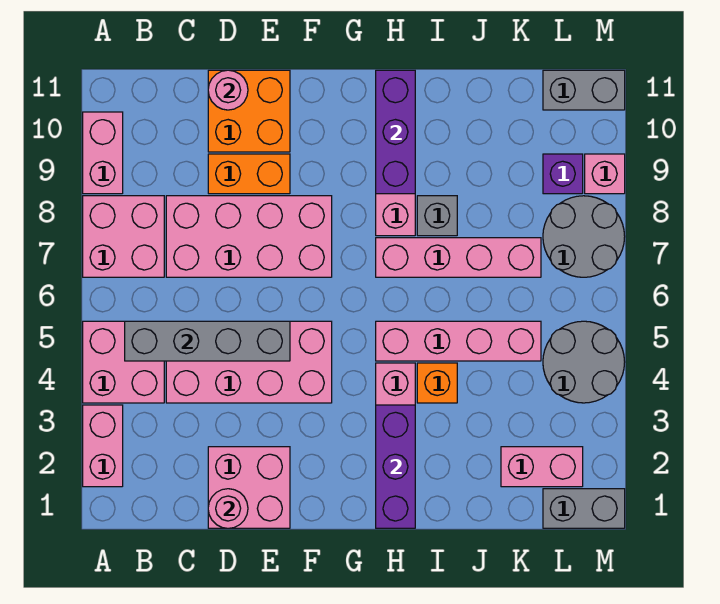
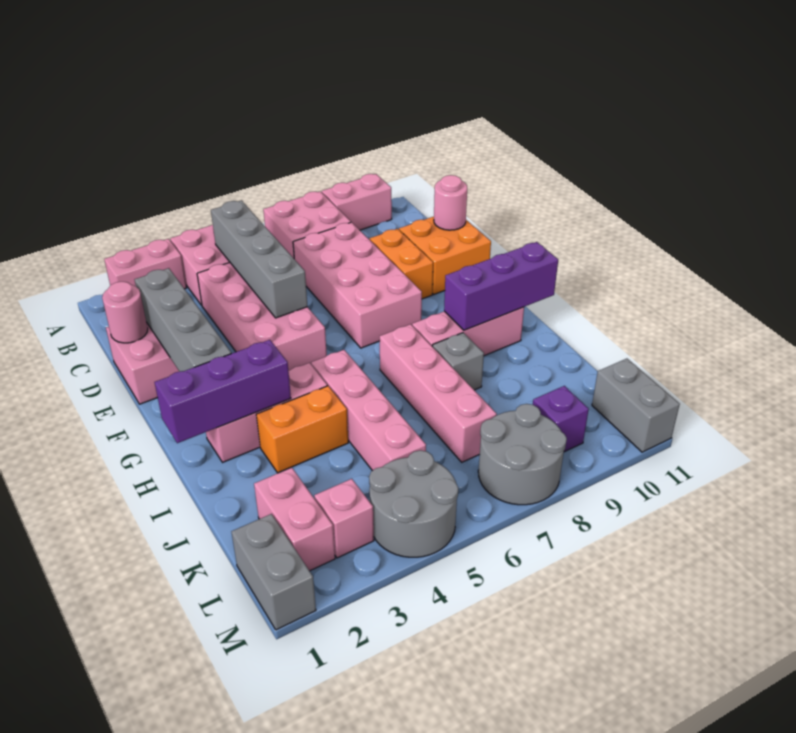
none -> grey brick D2:G2 level 2
orange brick I4 level 1 -> orange brick I3:I4 level 1
pink brick M9 level 1 -> pink brick L3 level 1

